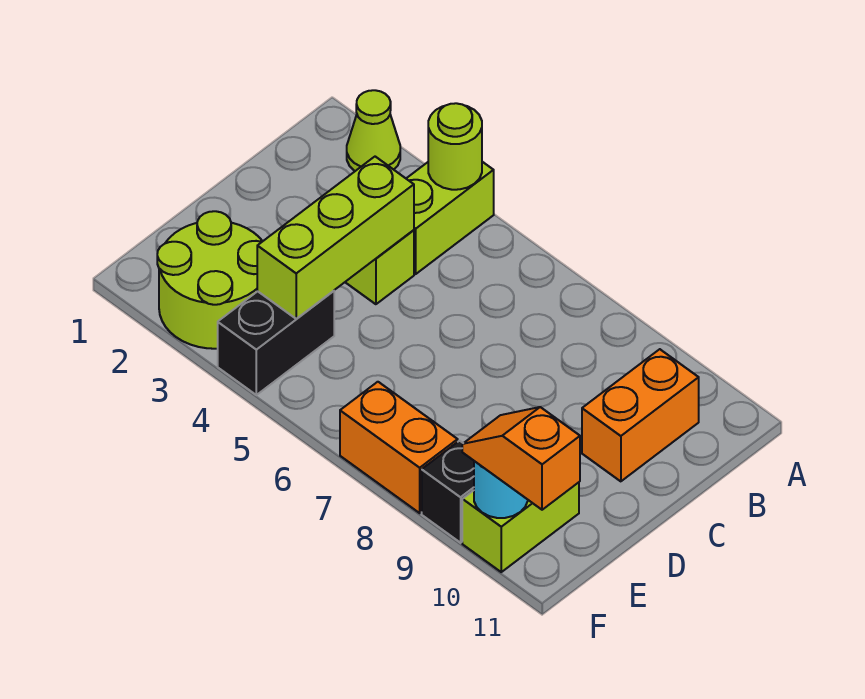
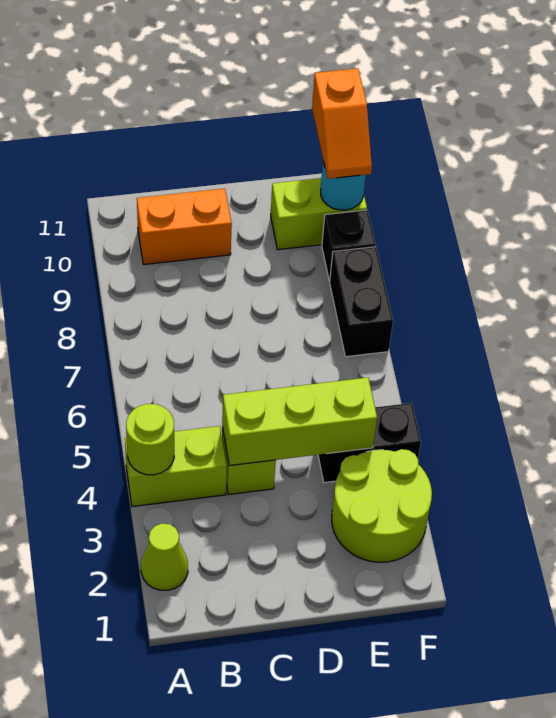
orange brick F7:F8 level 1 -> black brick F7:F8 level 1

